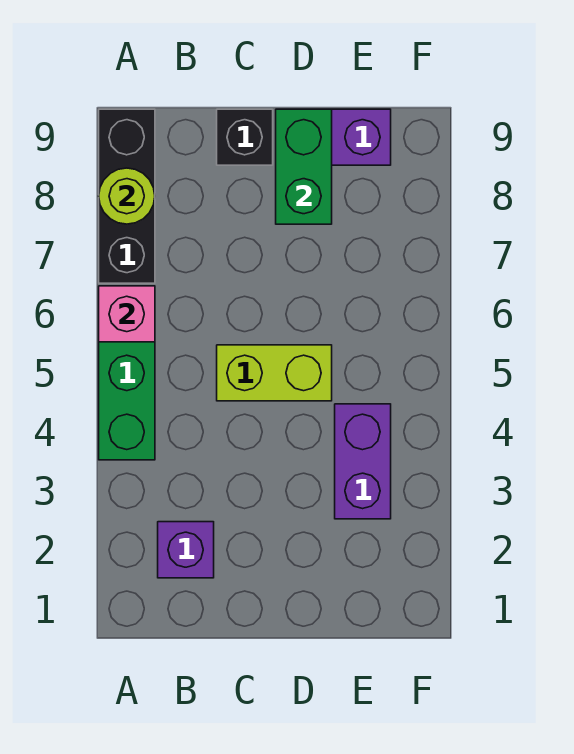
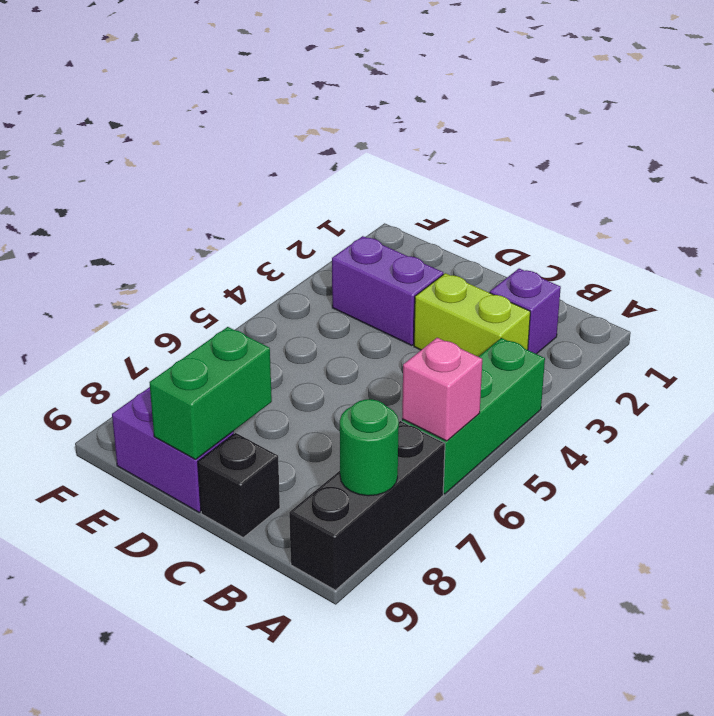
lime round brick A8 level 2 -> green round brick A8 level 2
lime brick C5:D5 level 1 -> lime brick B3:C3 level 1
purple brick E3:E4 level 1 -> purple brick D3:E3 level 1

